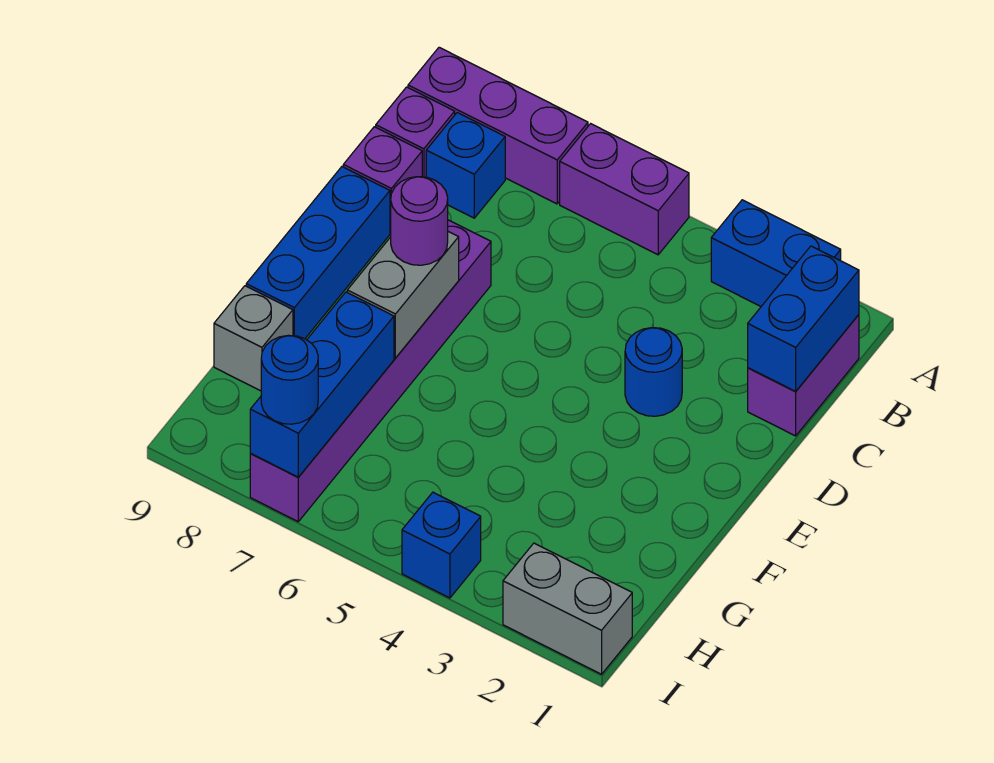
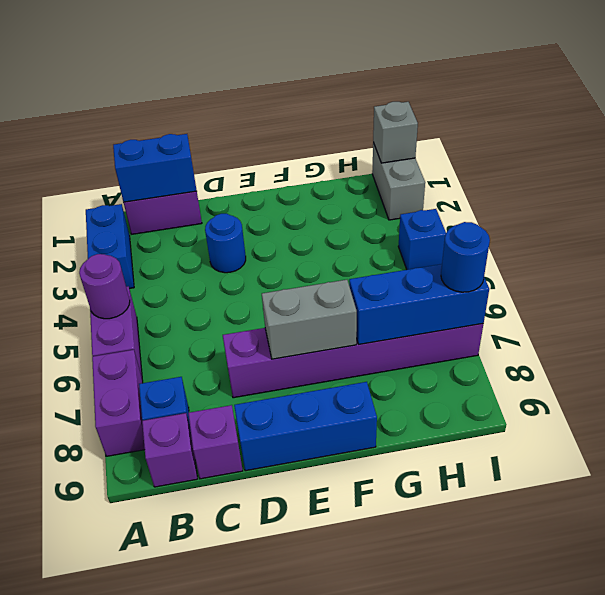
purple brick A7:A9 level 1 -> purple brick A7:A8 level 1
purple round brick E7 level 3 -> purple round brick A5 level 2
grey brick G9 level 1 -> grey brick I1 level 2

